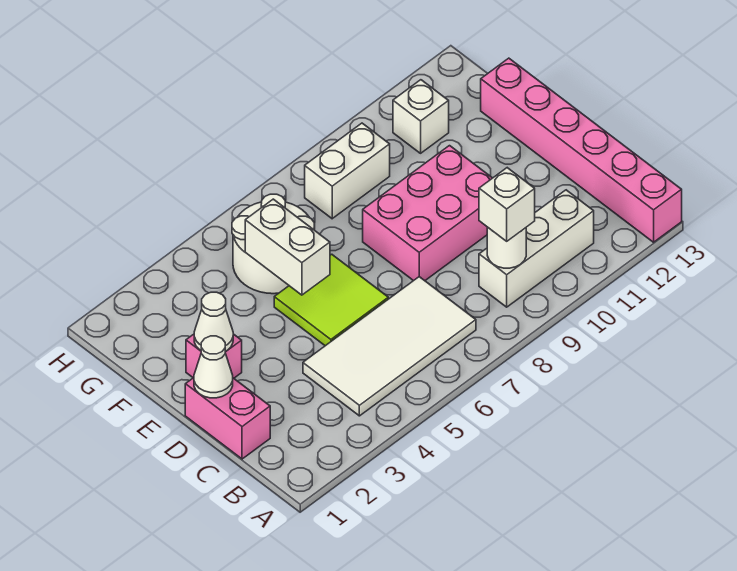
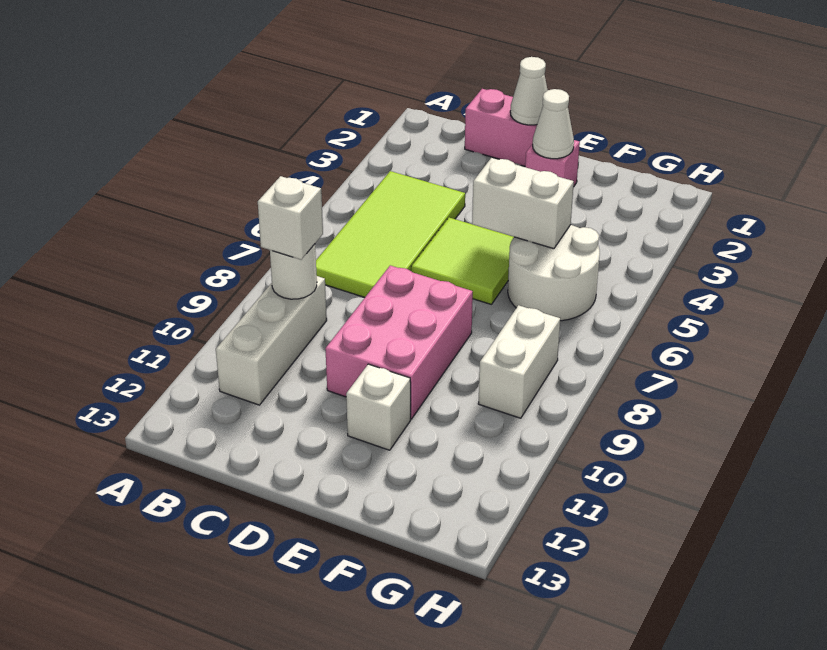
pink brick A13:F13 level 1 -> none
white tile B4:C7 level 1 -> lime tile B4:C7 level 1
white brick G11 level 1 -> white brick E11 level 1

